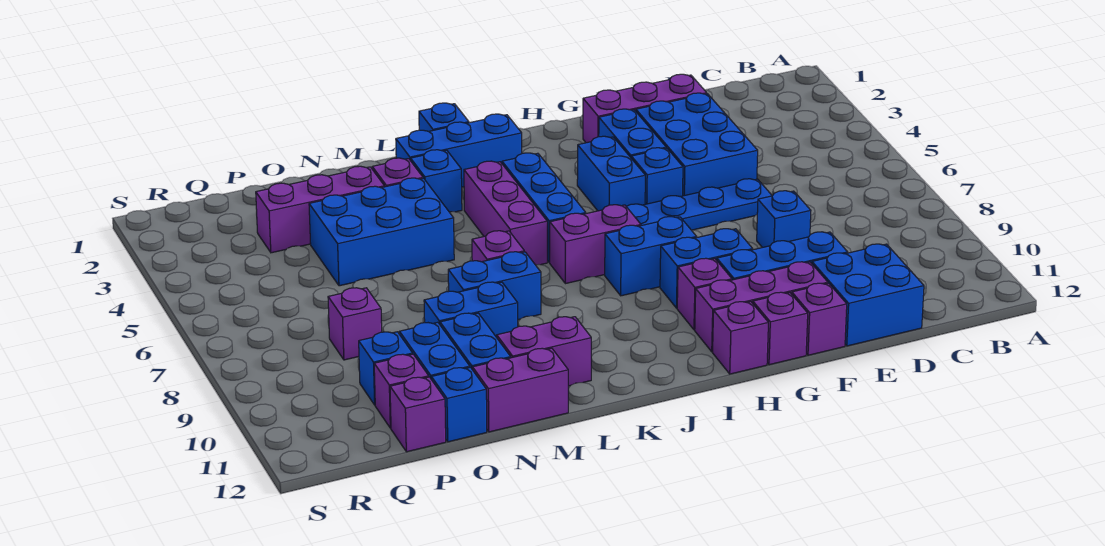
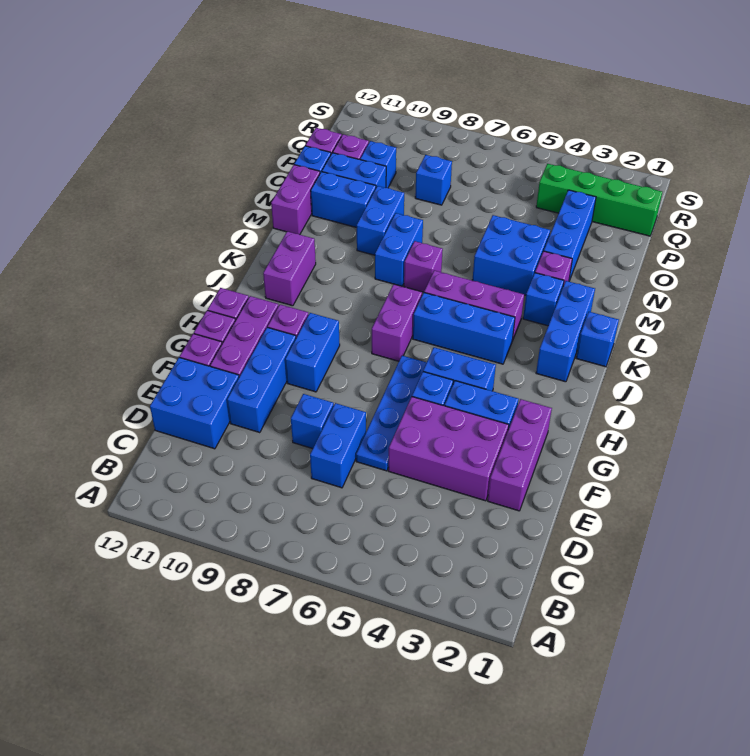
blue brick E3:F5 level 1 -> purple brick E3:F5 level 1
blue brick H8:I8 level 1 -> blue brick D7:E7 level 1
purple brick L11:M11 level 1 -> purple brick J11:K11 level 1
blue brick M4:O5 level 1 -> blue brick M4:N5 level 1
purple brick N3:P3 level 1 -> blue brick N3:P3 level 1
purple brick P8 level 1 -> blue brick P8 level 1
none -> green brick Q1:Q4 level 1

